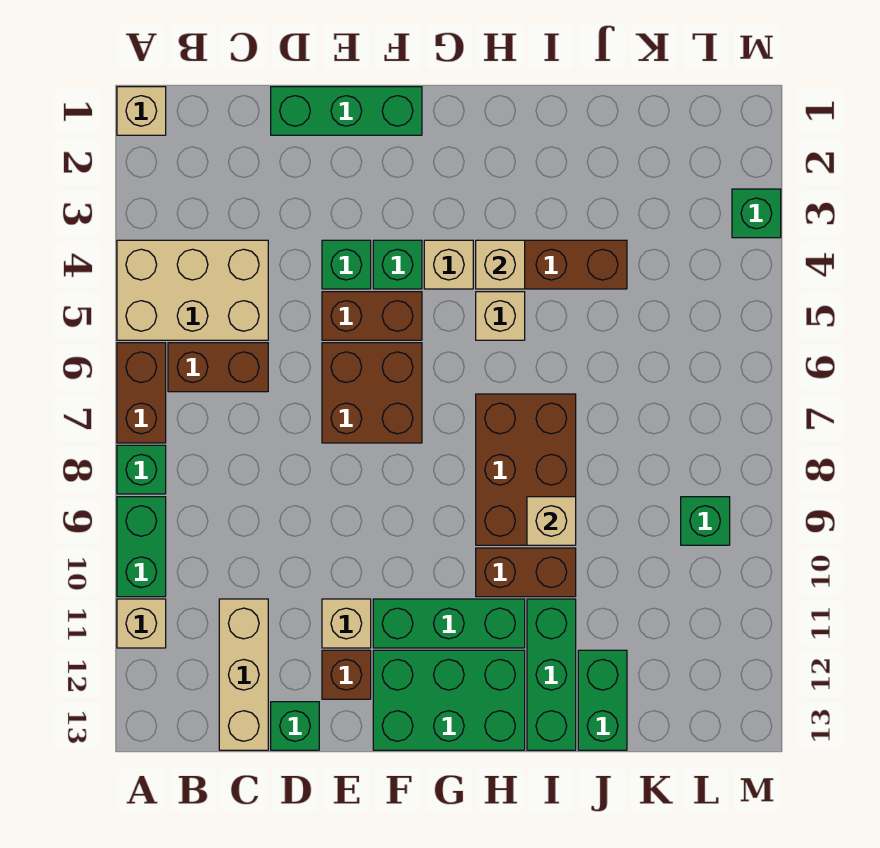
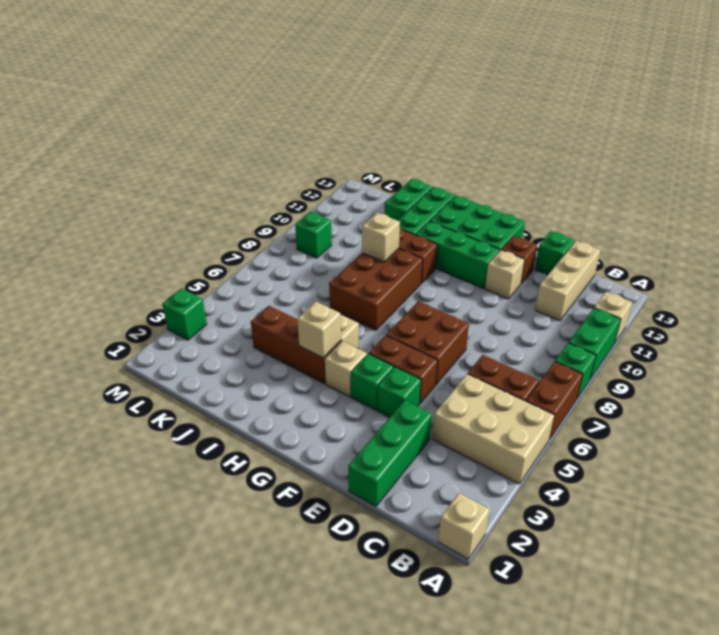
green brick D1:F1 level 1 -> green brick D1:D3 level 1

